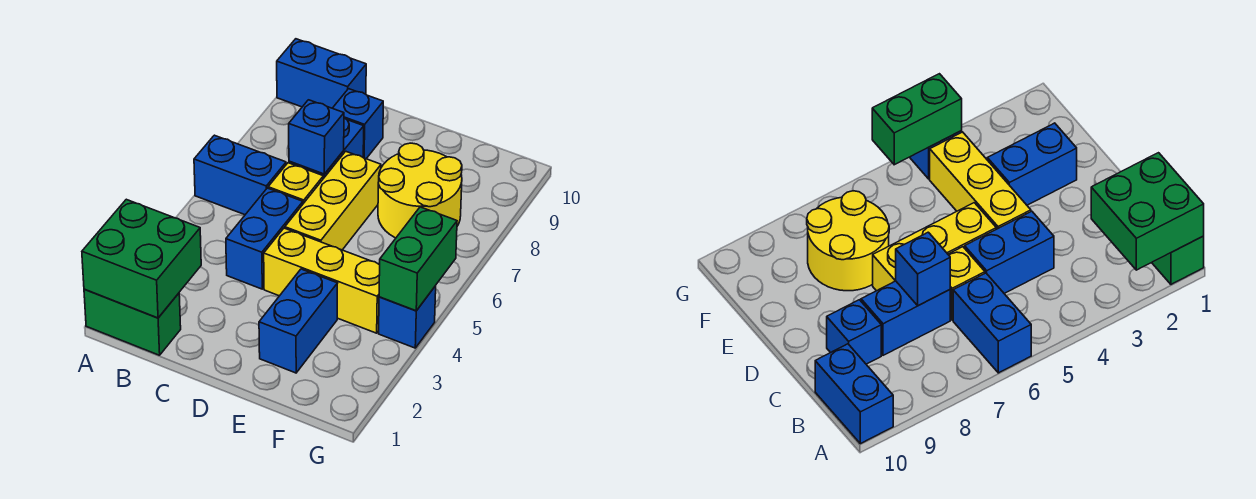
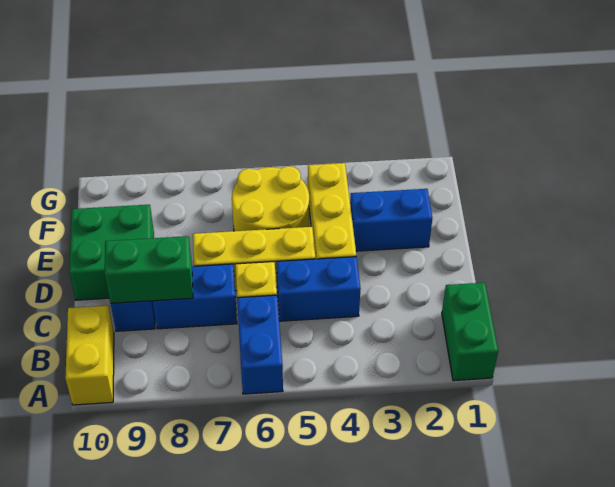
green brick A1:B2 level 2 -> green brick D9:E10 level 1
blue brick A10:B10 level 1 -> yellow brick A10:B10 level 1
blue brick C7 level 2 -> none
yellow round brick E7:F8 level 1 -> yellow round brick E5:F6 level 1
blue brick G4 level 1 -> none
green brick G4:G5 level 2 -> green brick C8:C9 level 2

